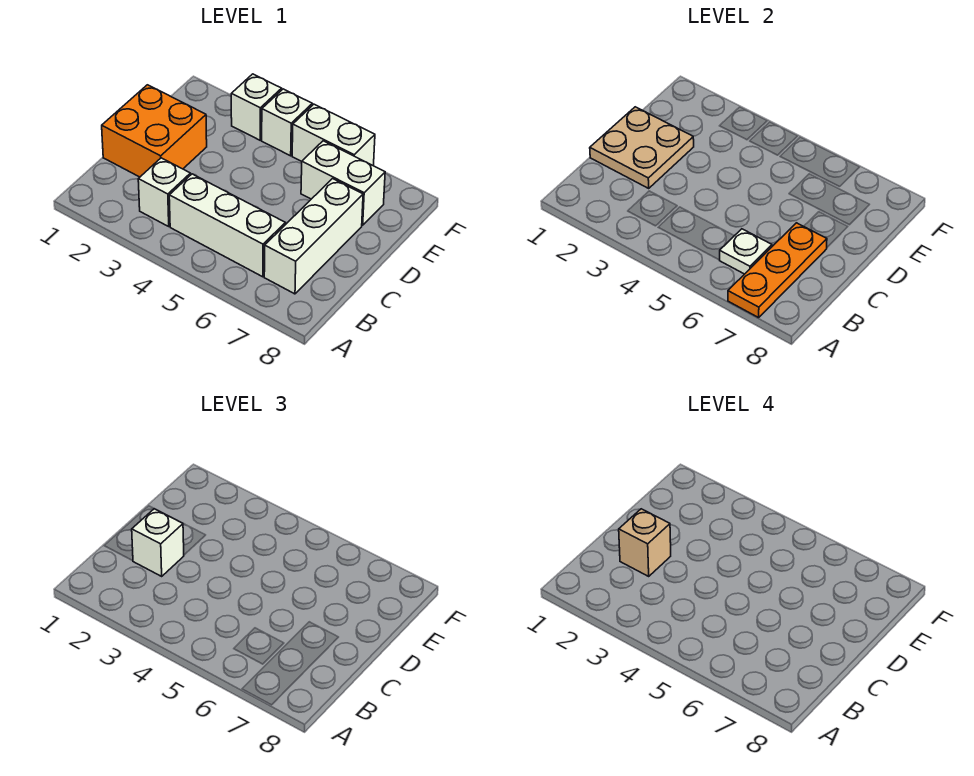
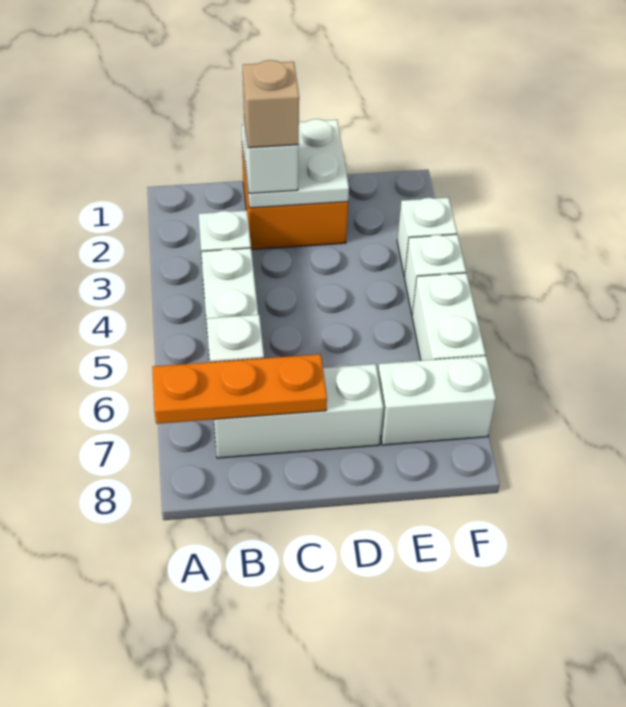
tan plate C1:D2 level 2 -> white plate C1:D2 level 2
white brick E6:E7 level 1 -> white brick E7:F7 level 1

